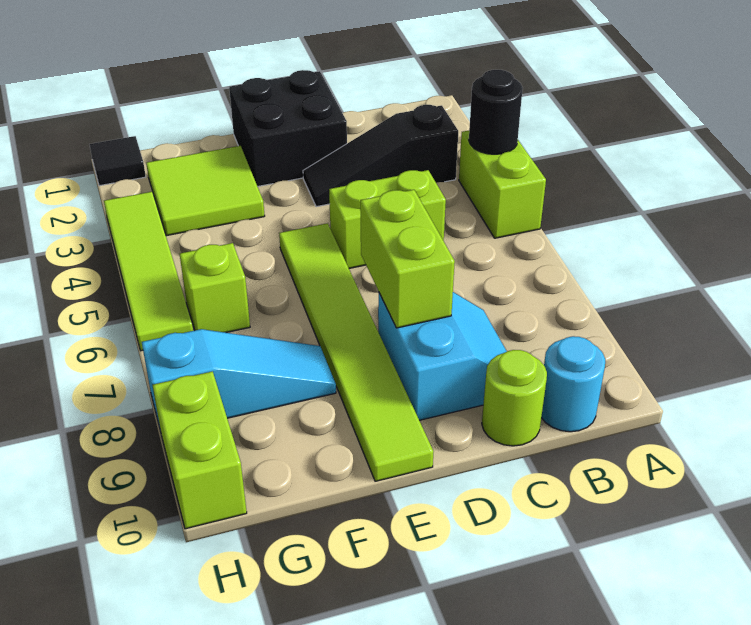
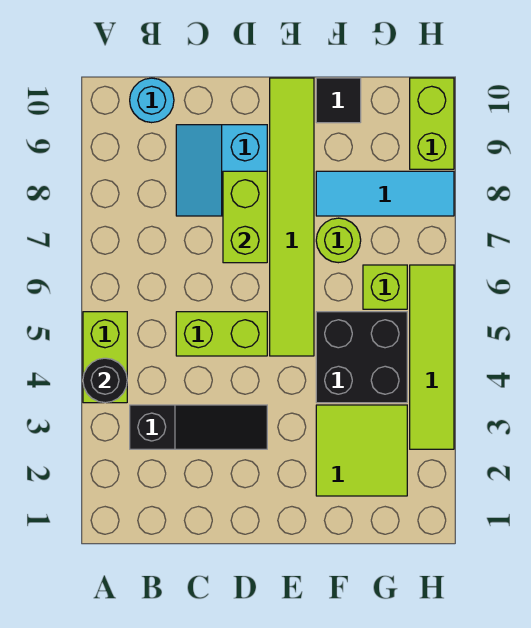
lime round brick C10 level 1 -> lime round brick F7 level 1
black brick D1:E2 level 1 -> black brick F4:G5 level 1
cyan slope F8:H8 level 1 top H -> cyan tile F8:H8 level 1
black tile H1 level 1 -> black tile F10 level 1

